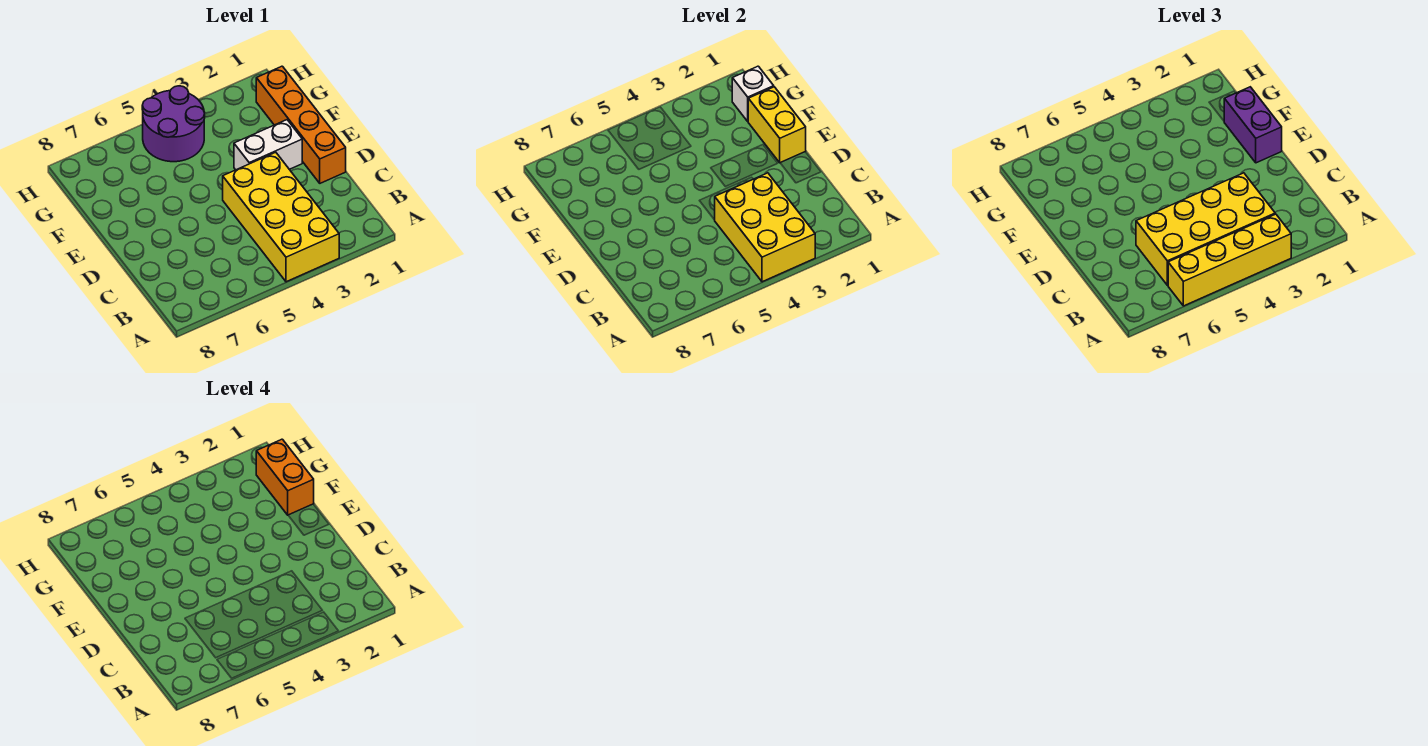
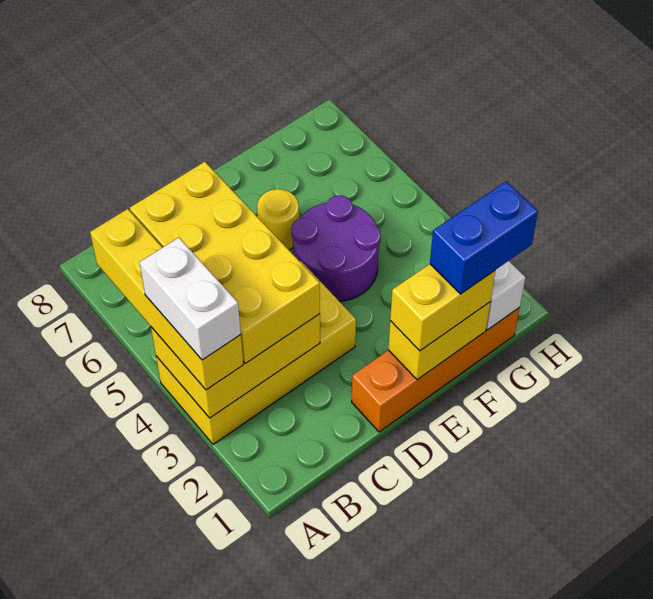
purple brick E1:F1 level 3 -> yellow brick E1:F1 level 3
white brick E2:E3 level 1 -> white brick A3:A4 level 4
none -> yellow round brick E6 level 1
orange brick F1:G1 level 4 -> blue brick F1:G1 level 4
purple round brick G4:H5 level 1 -> purple round brick E4:F5 level 1

